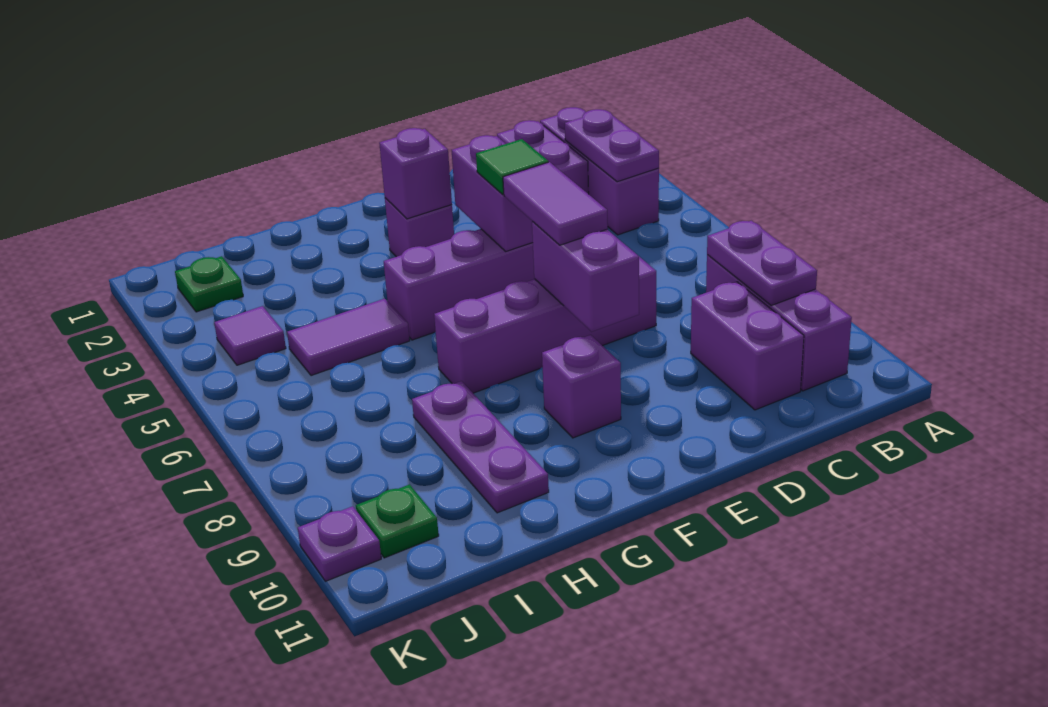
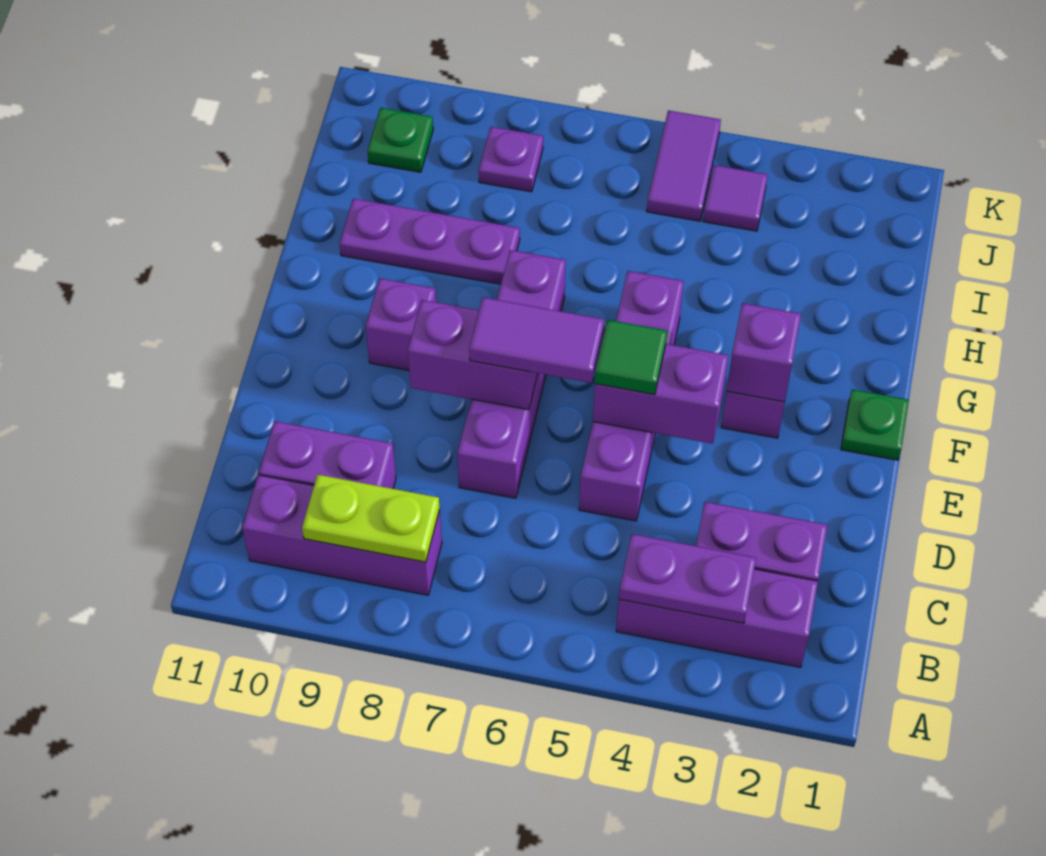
purple plate B8:B9 level 2 -> lime plate B8:B9 level 2
purple tile H5:I5 level 1 -> purple tile J5:K5 level 1
green plate J2 level 1 -> green plate F1 level 1
purple plate K10 level 1 -> purple plate J8 level 1

